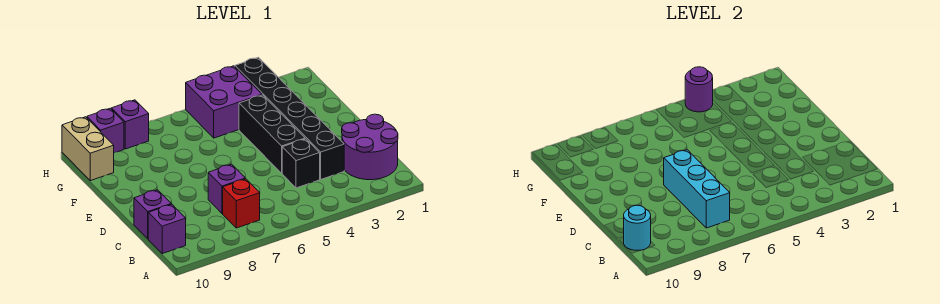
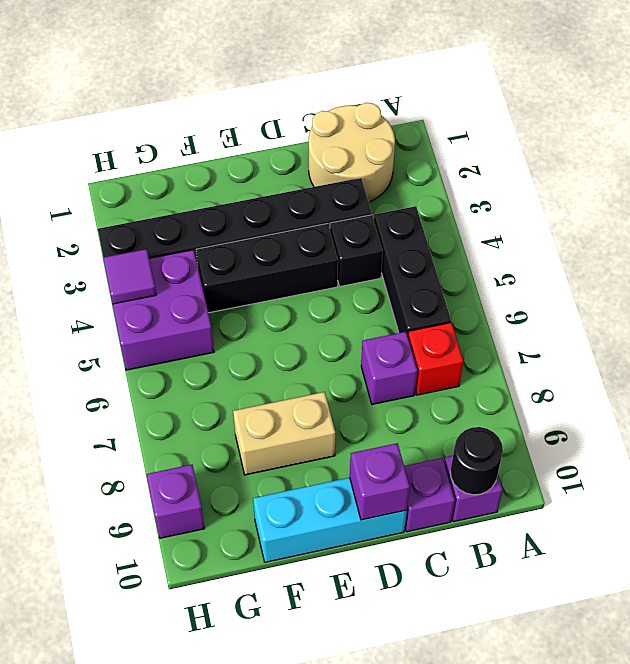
purple round brick B1:C2 level 1 -> tan round brick B1:C2 level 1
none -> black brick B4:B6 level 1
cyan brick B7:D7 level 2 -> cyan brick D10:F10 level 1
cyan round brick B10 level 2 -> black round brick B10 level 2
tan brick G10:H10 level 1 -> tan brick E8:F8 level 1
purple round brick H4 level 2 -> purple tile H4 level 2
purple brick H8 level 1 -> purple brick D10 level 2

